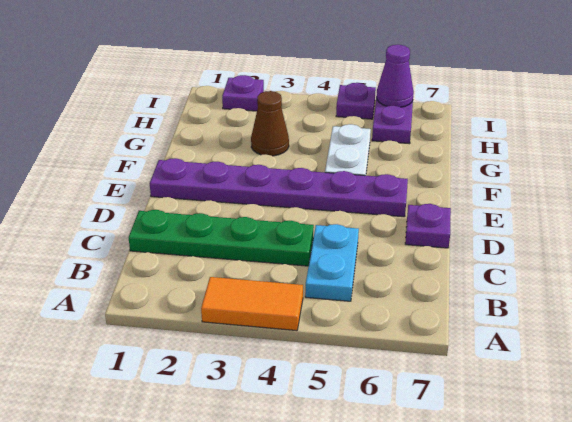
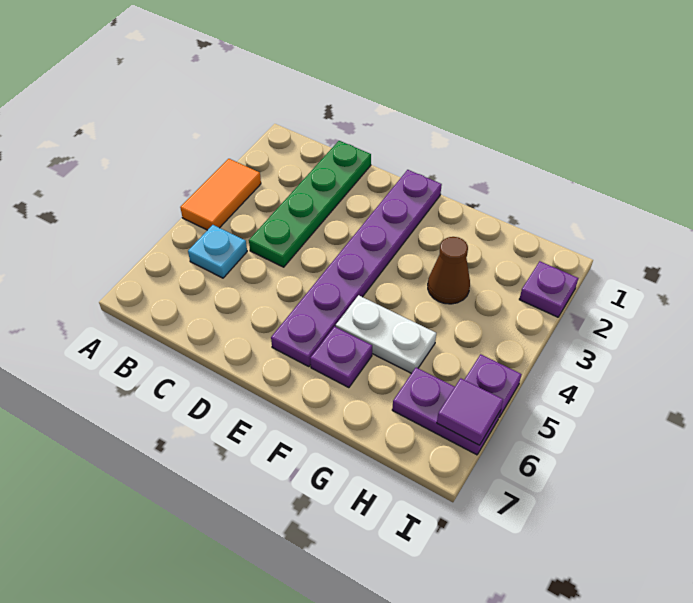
cyan plate B5:C5 level 1 -> cyan plate B5 level 1
purple plate D7 level 1 -> purple plate F6 level 1
purple cone I6 level 2 -> purple tile I6 level 2

